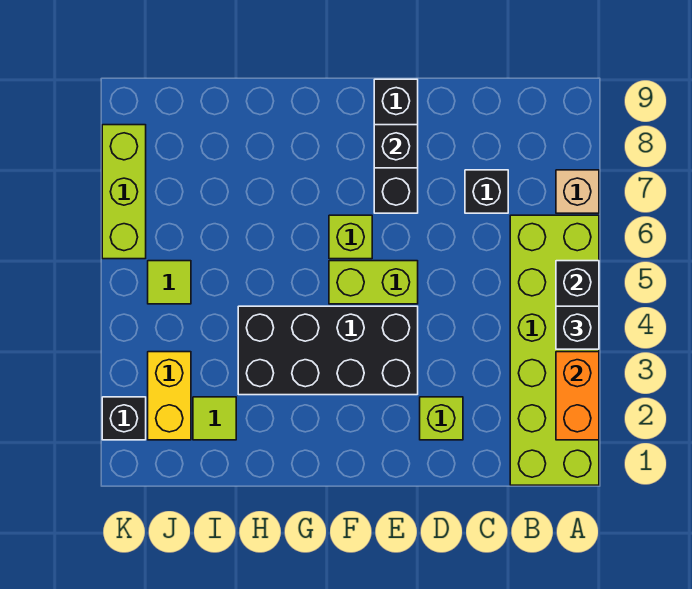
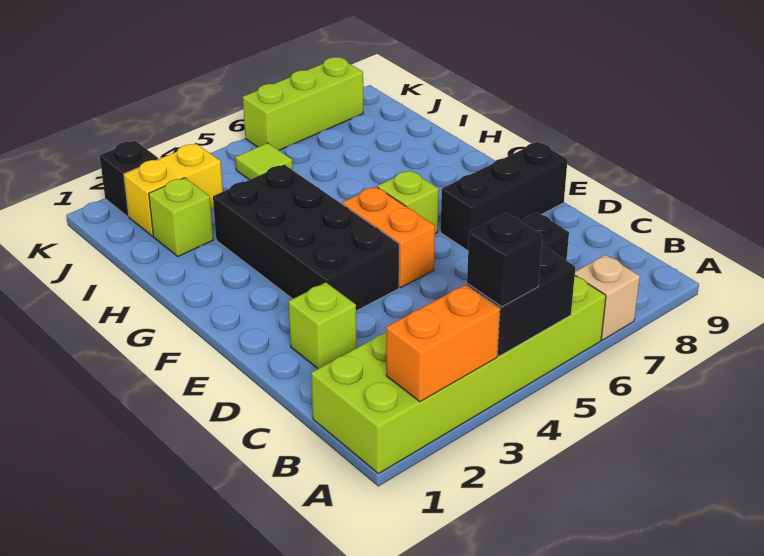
lime brick E5:F5 level 1 -> orange brick E5:F5 level 1
black brick E8 level 2 -> none
lime tile I2 level 1 -> lime brick I2 level 1

